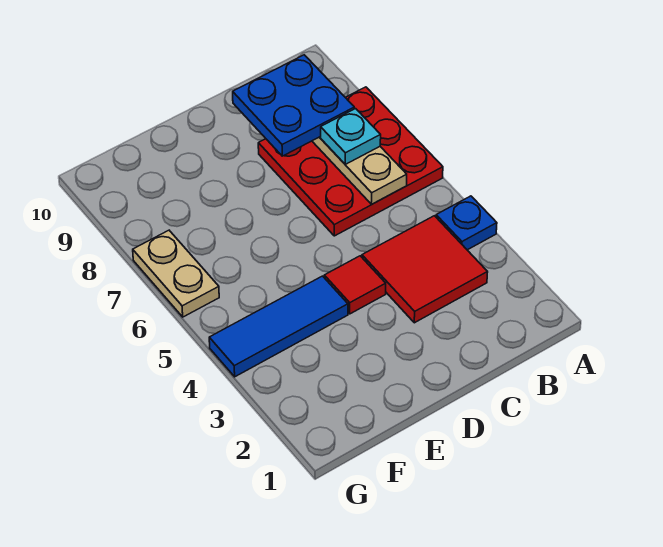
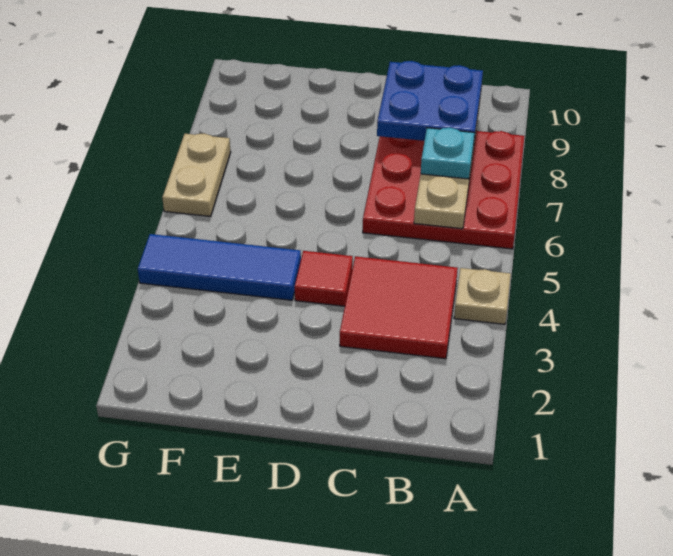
blue plate A4 level 1 -> tan plate A4 level 1

